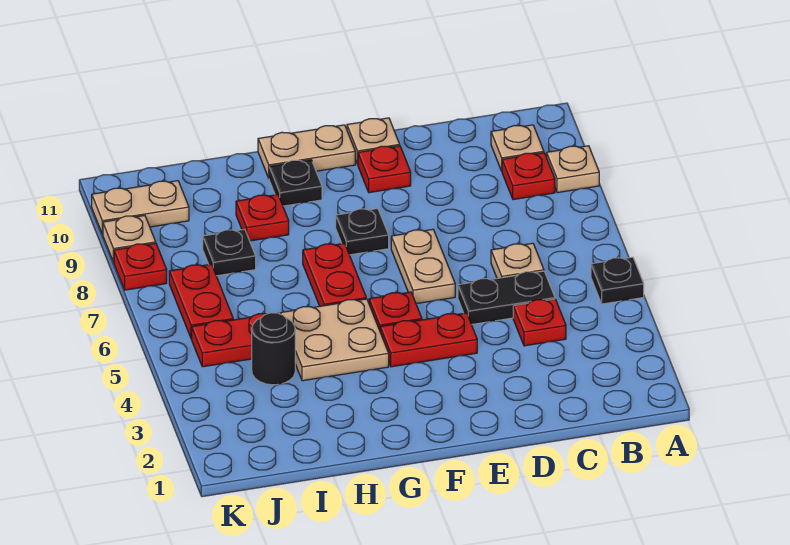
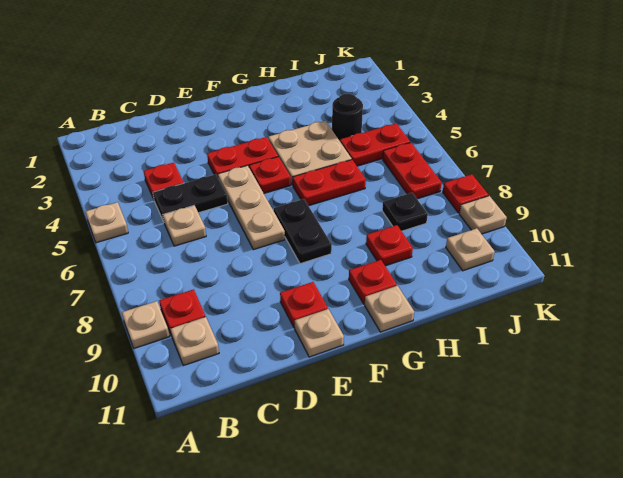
black plate A5 level 1 -> tan plate A5 level 1
tan plate E6:E7 level 1 -> tan plate E5:E7 level 1
black plate F8 level 1 -> black plate F7:F8 level 1
tan plate F11:G11 level 1 -> tan plate G11 level 1
red plate G6:G7 level 1 -> red plate G6:H6 level 1
black plate G10 level 1 -> red plate G10 level 1
tan plate J10:K10 level 1 -> tan plate J10 level 1

